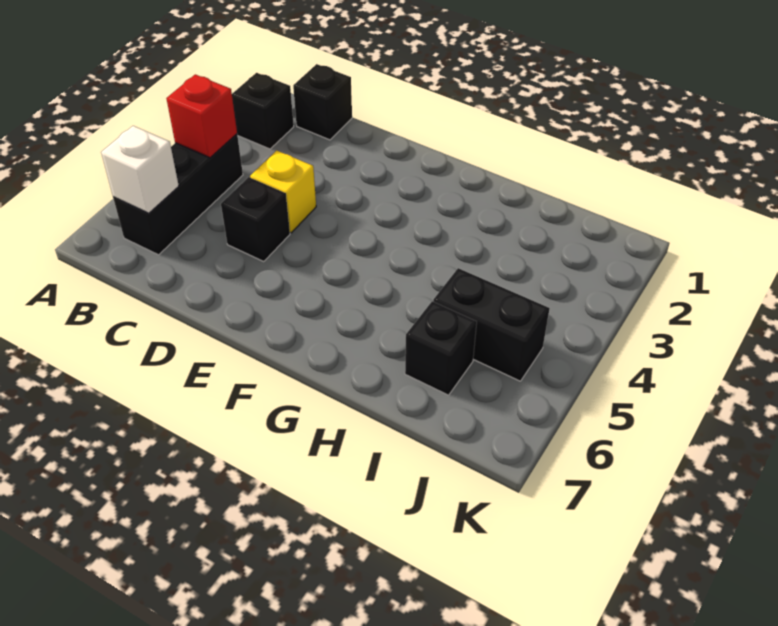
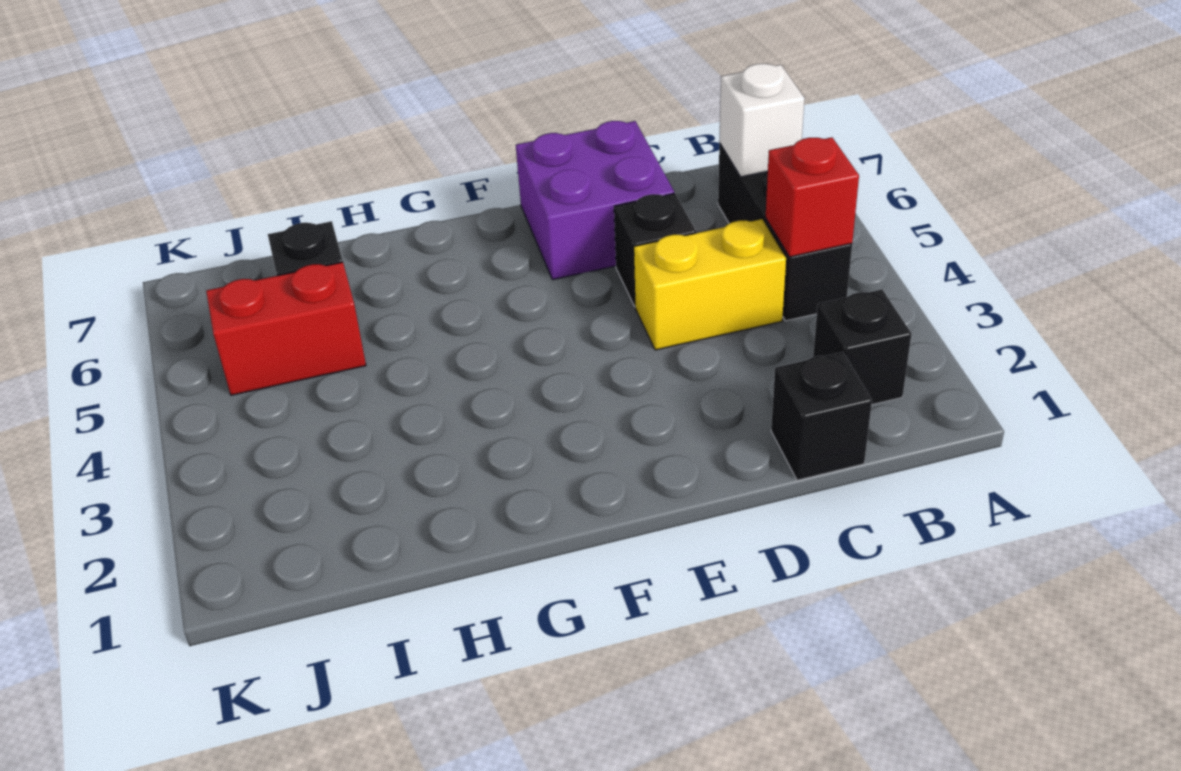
yellow brick D4 level 1 -> yellow brick C4:D4 level 1
none -> purple brick D6:E7 level 1
black brick I5:J5 level 1 -> red brick I5:J5 level 1

